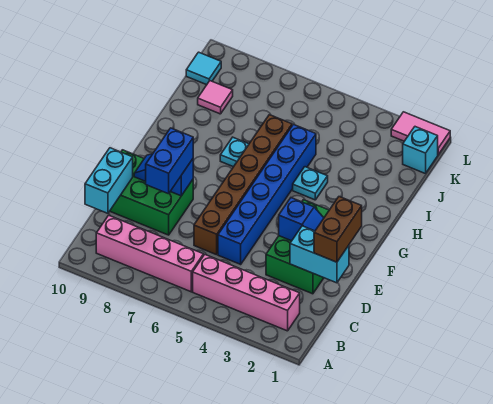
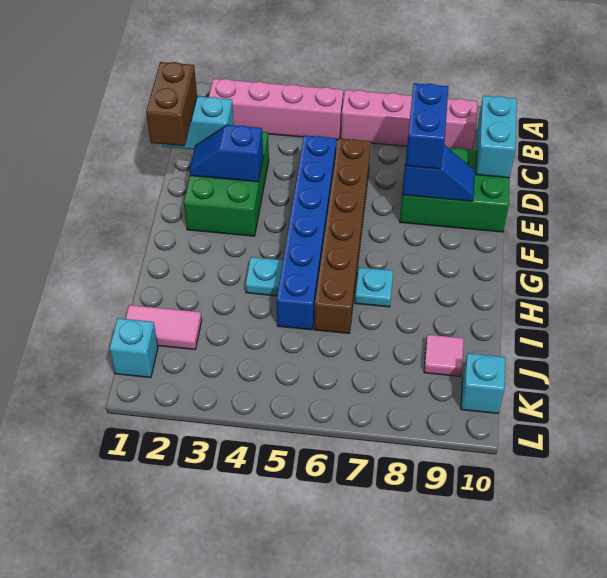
cyan tile K10 level 1 -> cyan brick K10 level 1
pink tile L1:L2 level 1 -> pink tile J1:J2 level 1

